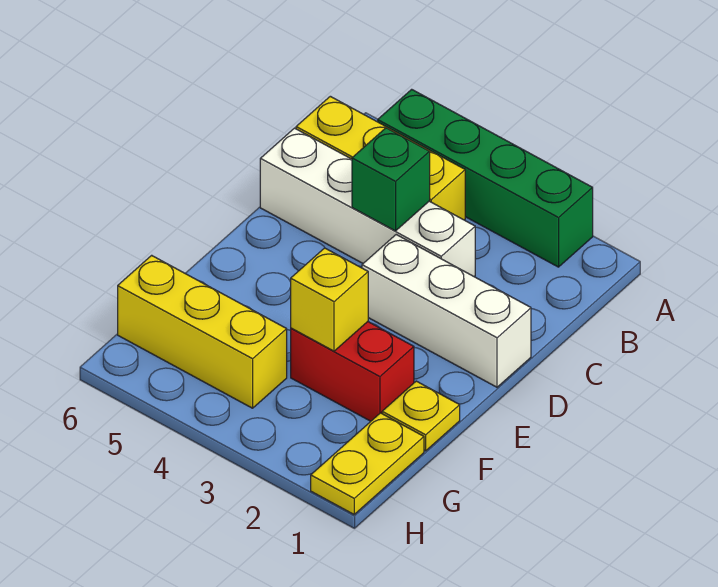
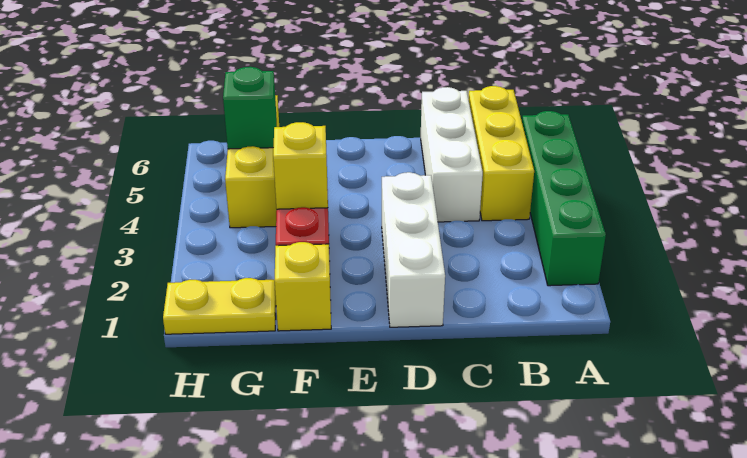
white brick C3:C6 level 1 -> white brick C4:C6 level 1
green brick C4 level 2 -> green brick G5 level 2
yellow plate F1 level 1 -> yellow brick F1 level 1

